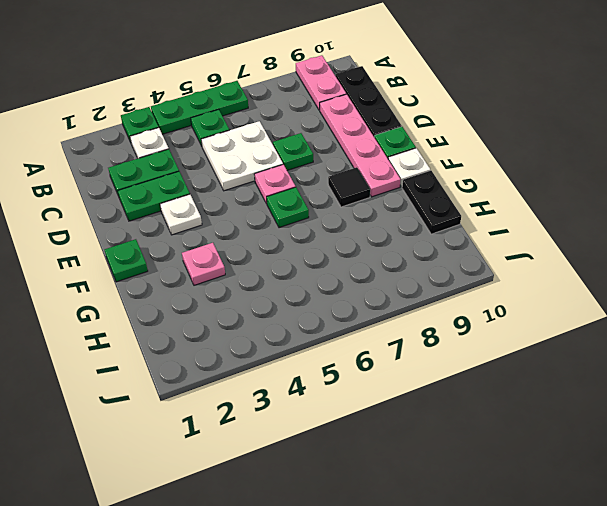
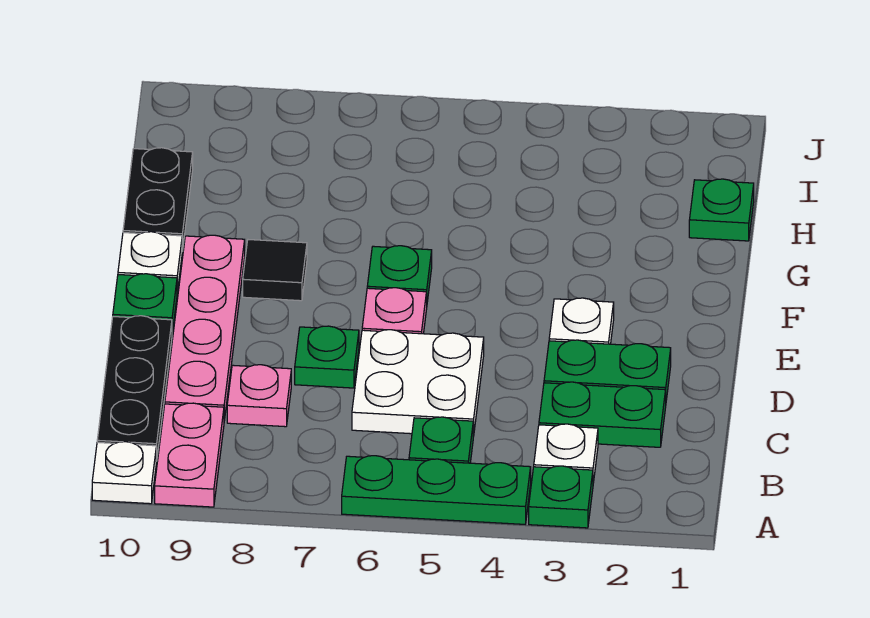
none -> white plate A10 level 1
green plate F1 level 1 -> green plate H1 level 1
pink plate G3 level 1 -> pink plate C8 level 1

